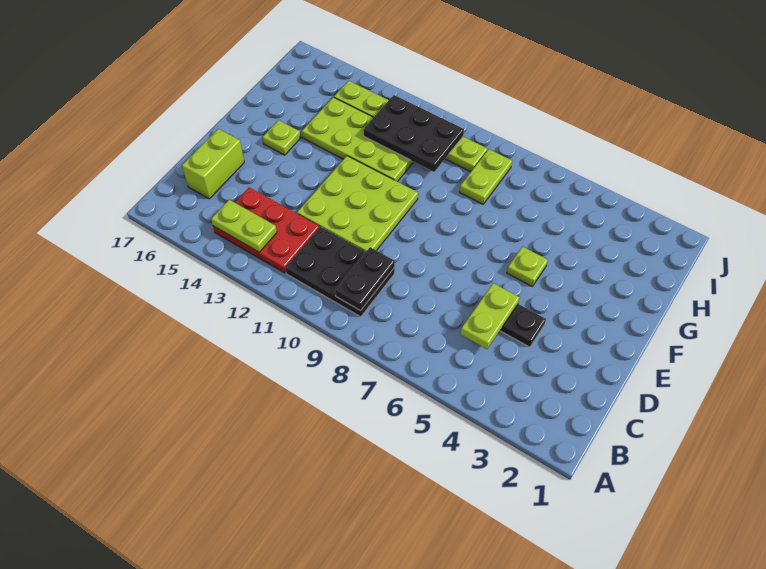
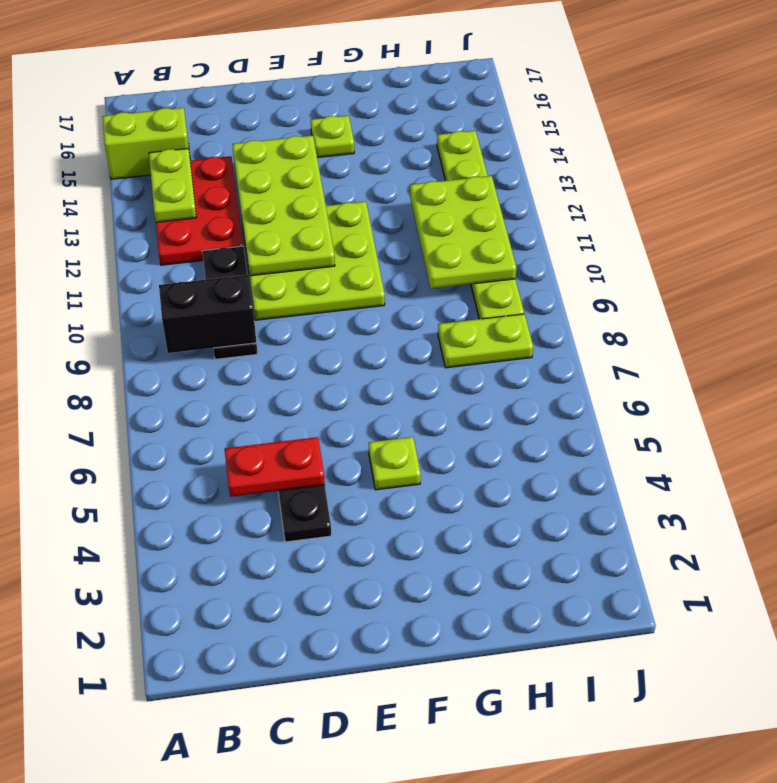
black plate B9:C11 level 1 -> black plate C9:C11 level 1
black plate B9:C9 level 2 -> black brick B9:C9 level 2
lime plate C5:D5 level 2 -> red plate C5:D5 level 2
lime brick C16:D16 level 1 -> lime brick A15:B15 level 1
lime plate G11:H14 level 1 -> lime plate D11:E14 level 2
black plate H10:I12 level 2 -> lime plate H10:I12 level 2

